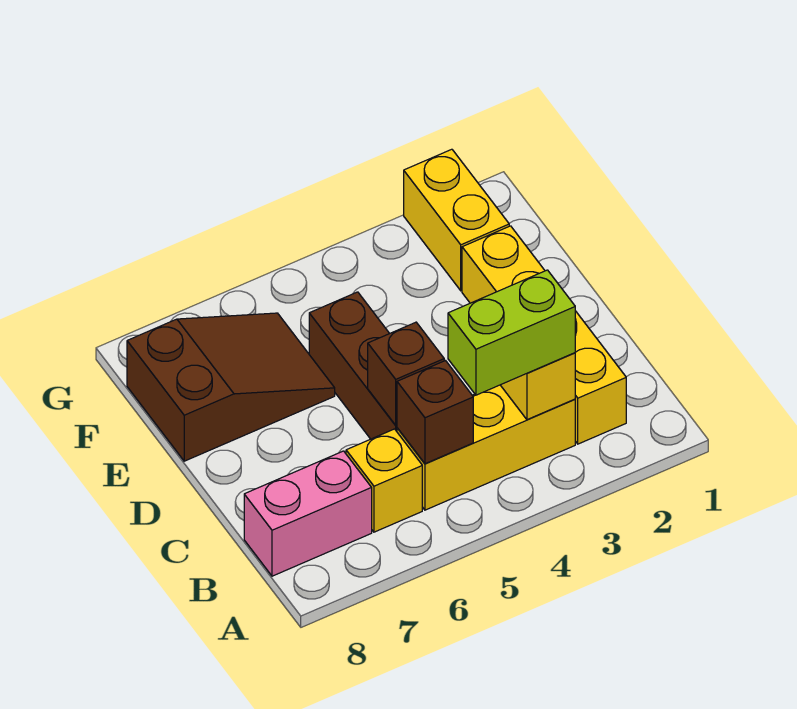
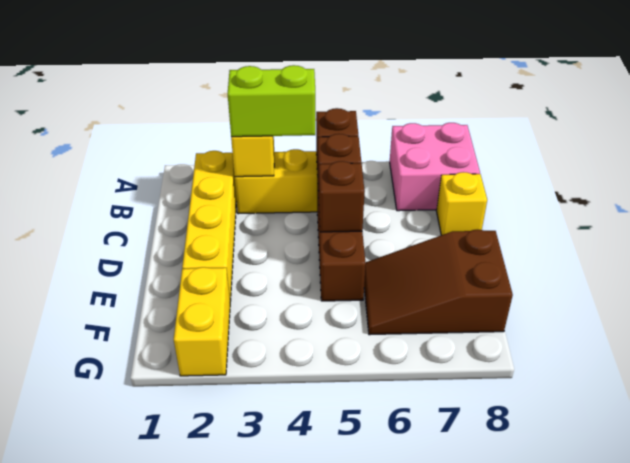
yellow brick B6 level 1 -> yellow brick C8 level 1
pink brick B7:B8 level 1 -> pink brick A7:B8 level 1
none -> brown brick D5 level 2

